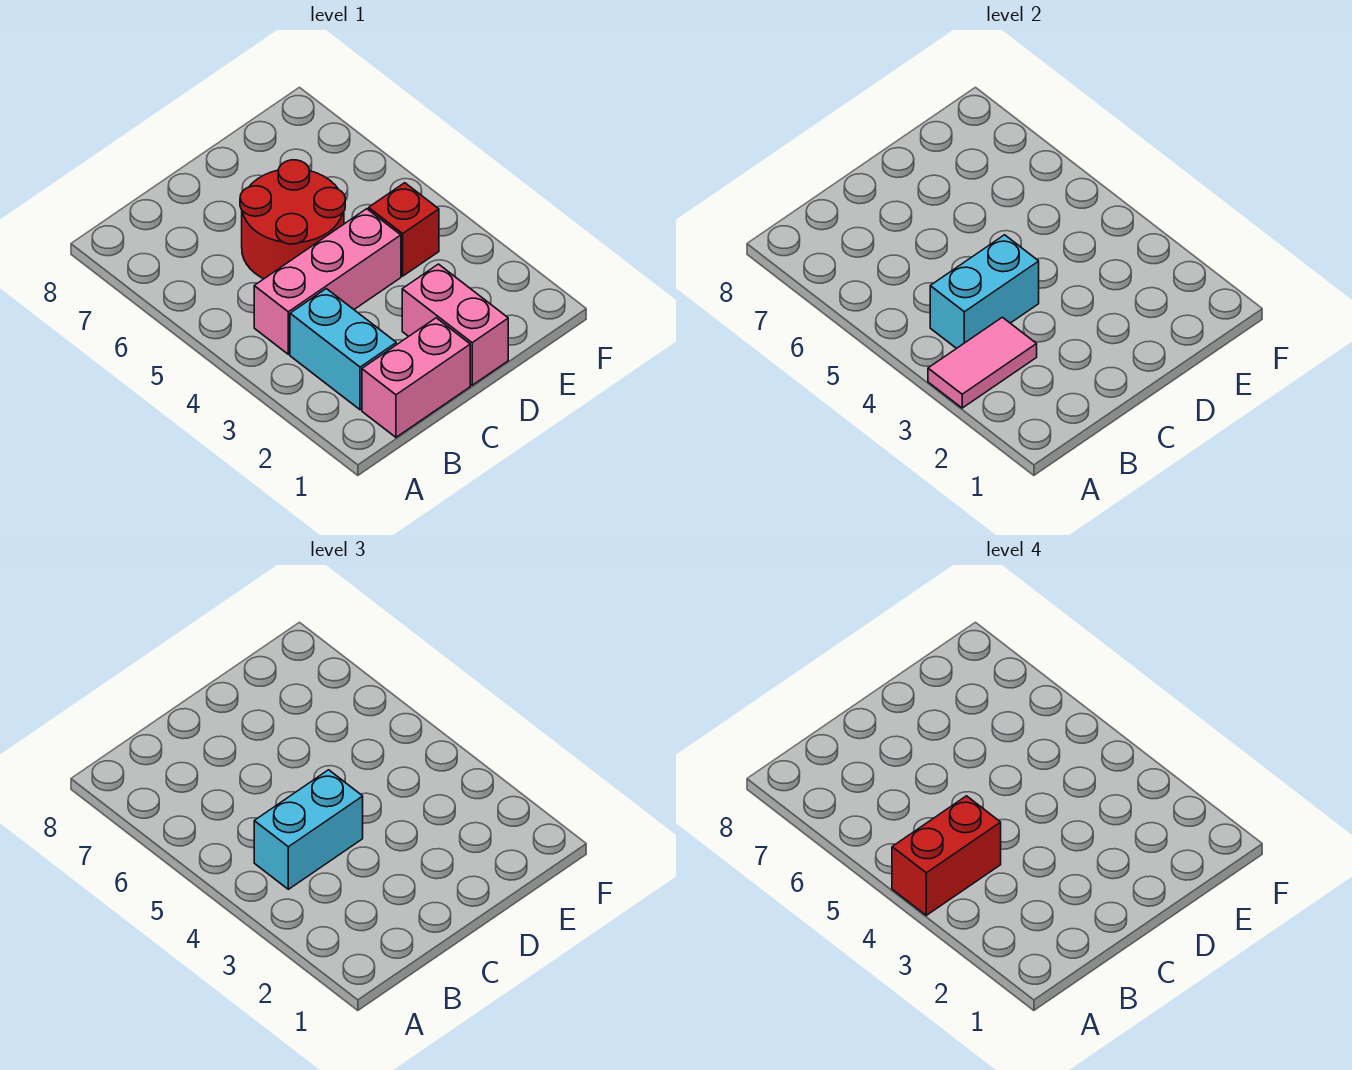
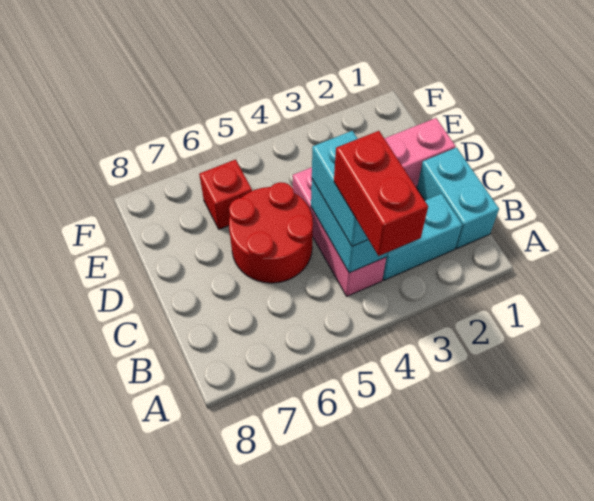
pink tile A3:B3 level 2 -> none
pink brick B1:C1 level 1 -> cyan brick B1:C1 level 1
red brick E4 level 1 -> red brick E6 level 1

